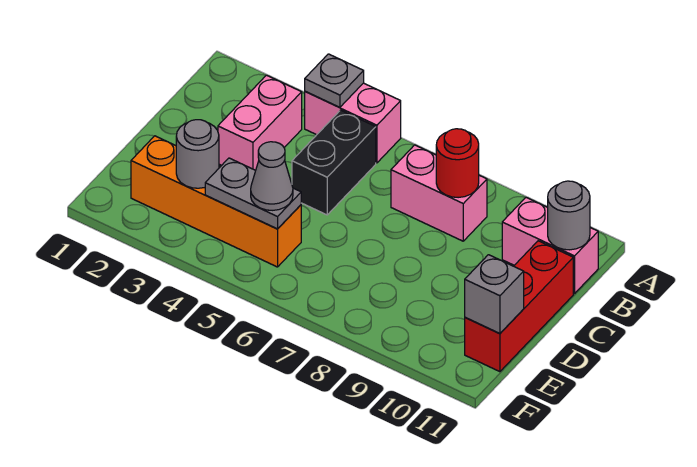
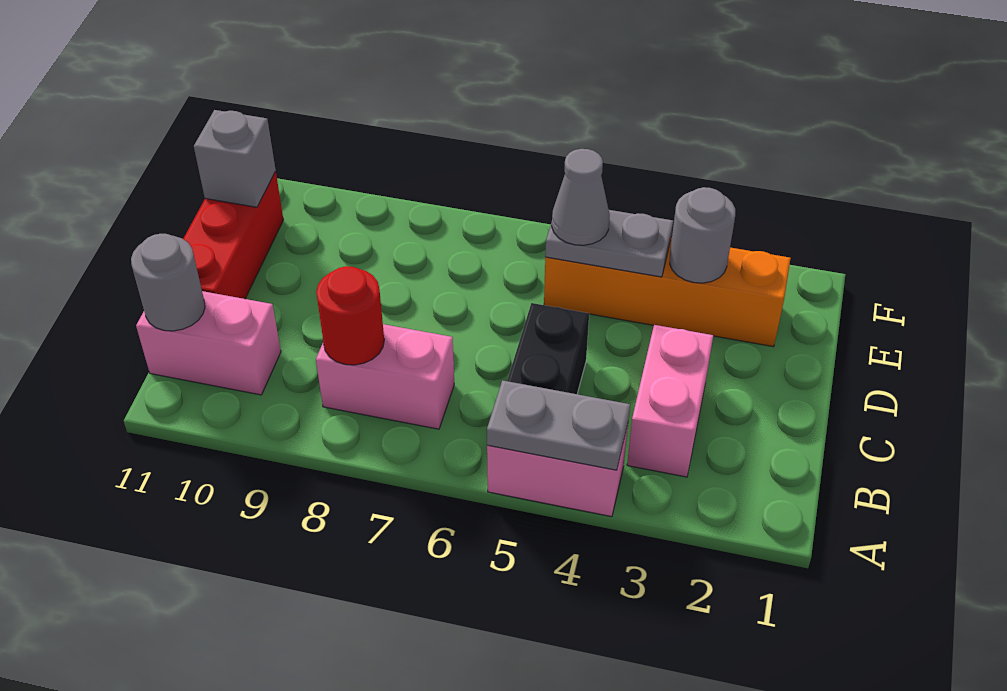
grey plate A4 level 2 -> grey plate A4:A5 level 2

